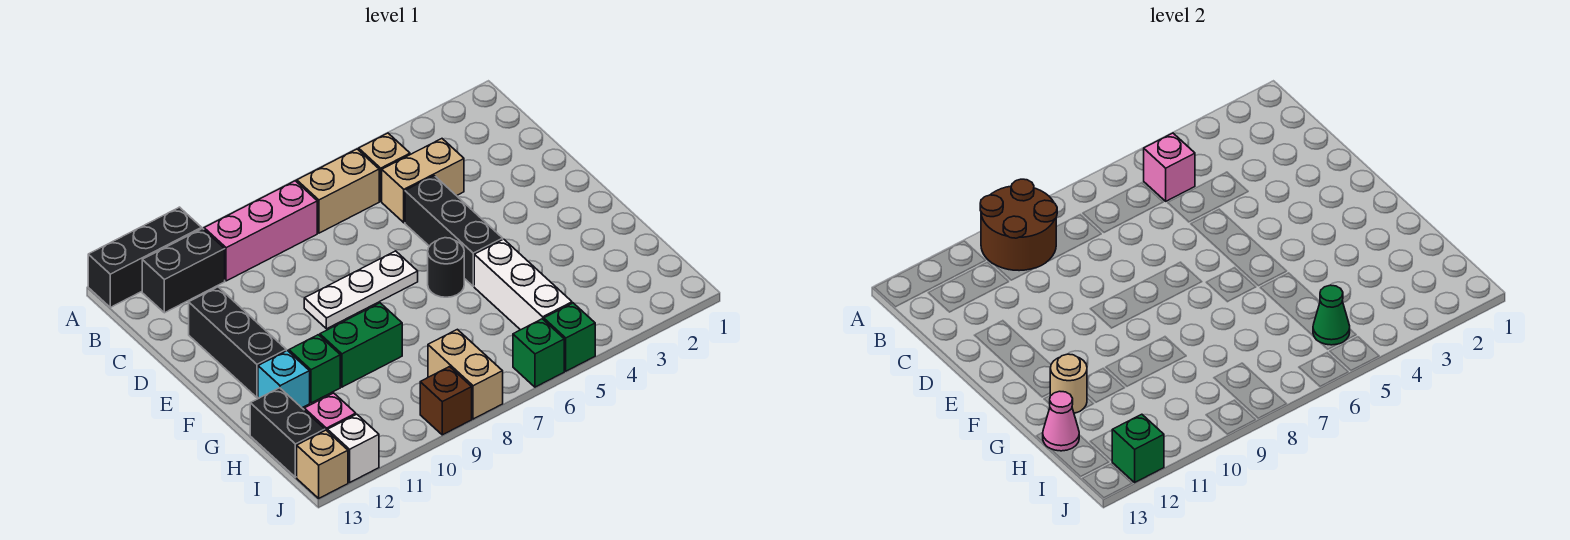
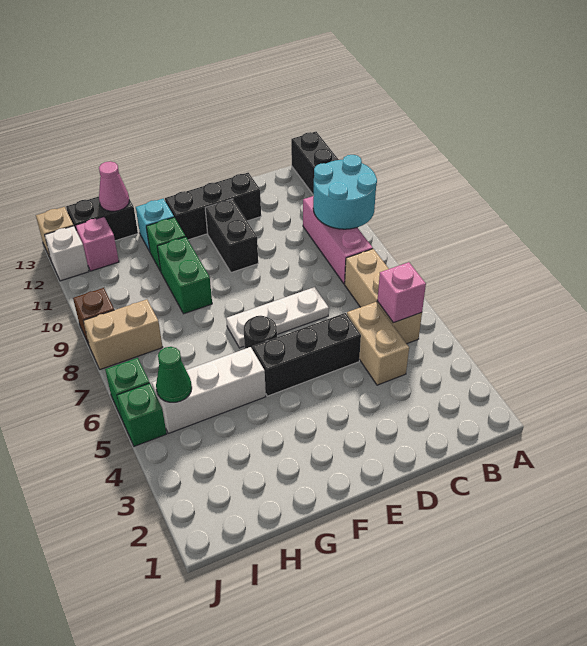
brown round brick A9:B10 level 2 -> cyan round brick A9:B10 level 2
black brick B11:B12 level 1 -> black brick E10:E11 level 1
white plate E7:E9 level 1 -> white plate D7:F7 level 1
tan round brick G12 level 2 -> none
green brick J12 level 2 -> none

